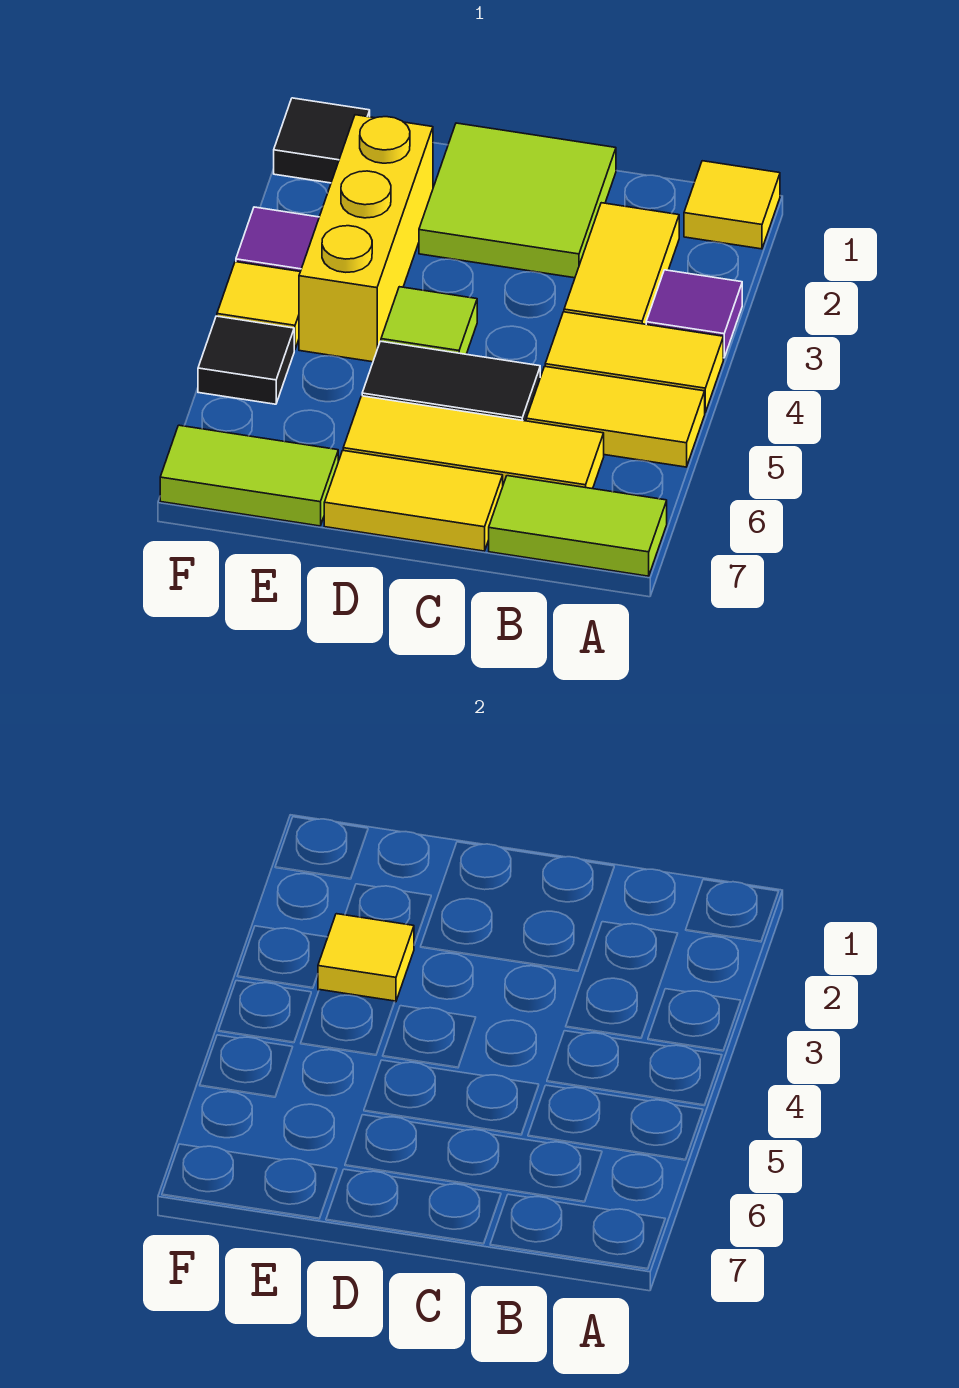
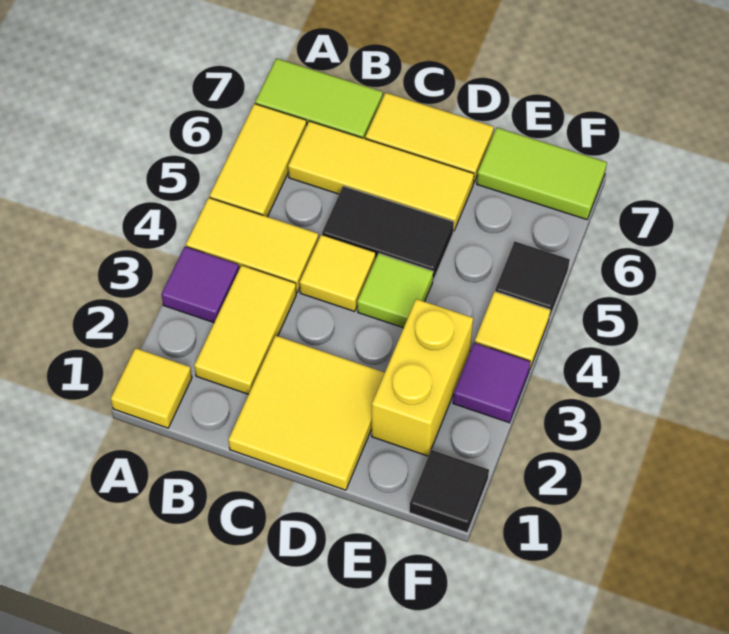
yellow tile A5:B5 level 1 -> yellow tile A5:A6 level 1
lime tile C1:D2 level 1 -> yellow tile C1:D2 level 1
yellow brick E2:E4 level 1 -> yellow brick E2:E3 level 1
yellow tile E3 level 2 -> yellow tile C4 level 1

